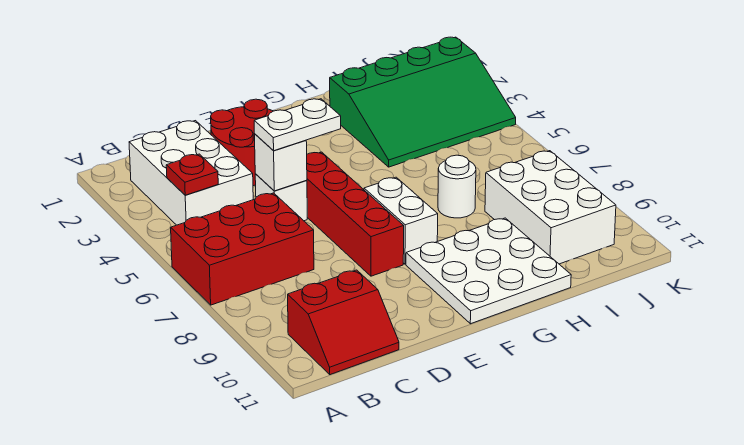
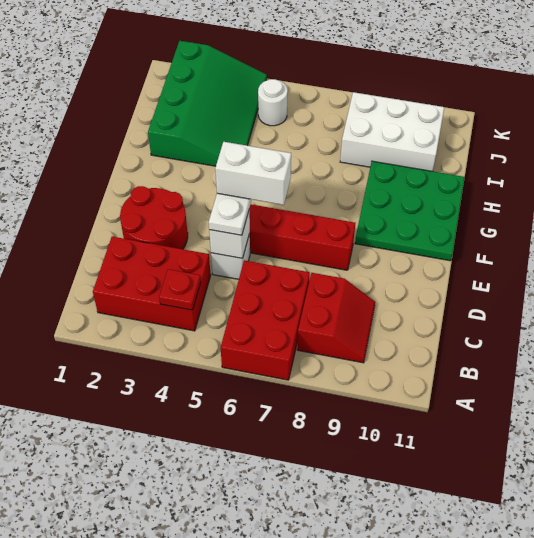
white brick B2:C4 level 1 -> red brick B2:C4 level 1
red slope B10:C11 level 1 top 10 -> red slope B8:C9 level 1 top 8
white brick F7:F8 level 1 -> white brick E5:E6 level 4
white plate F9:H11 level 1 -> green plate F9:H11 level 1
white round brick H7 level 1 -> white round brick J5 level 1

